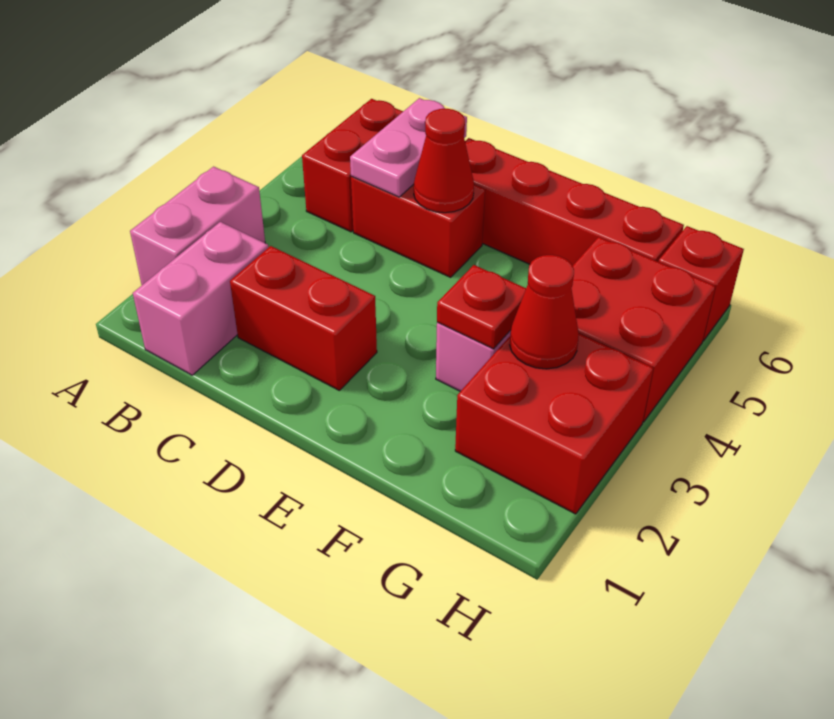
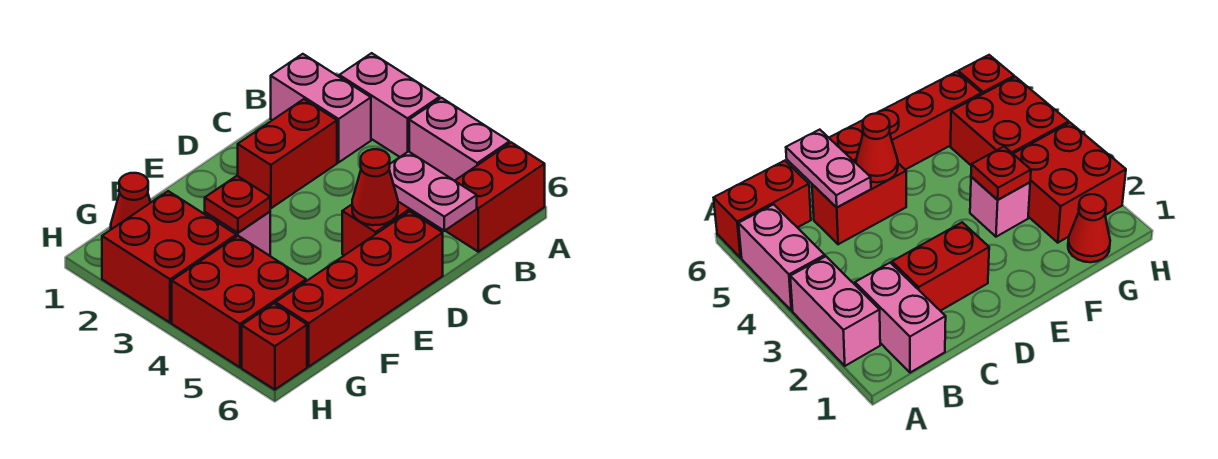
none -> pink brick A4:A5 level 1
red brick B5:B6 level 1 -> red brick A6:B6 level 1
red cone G3 level 2 -> red cone G1 level 1

